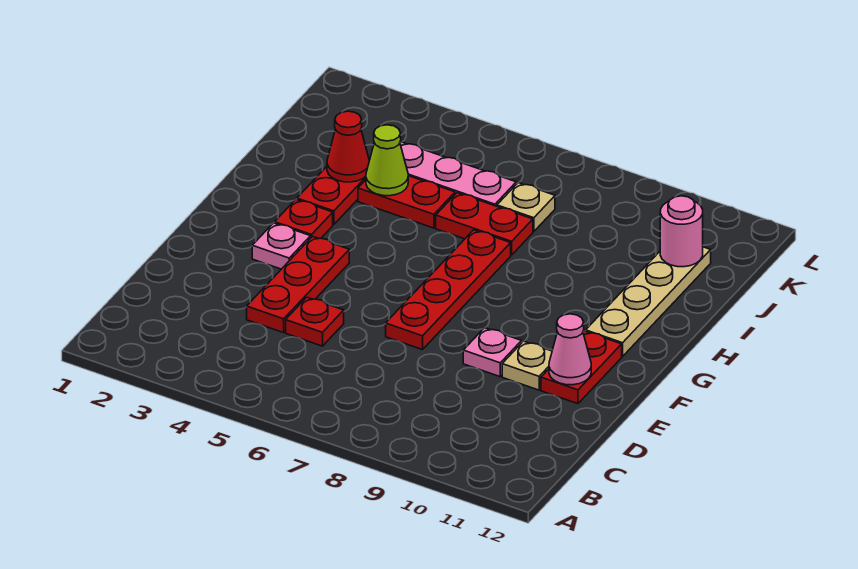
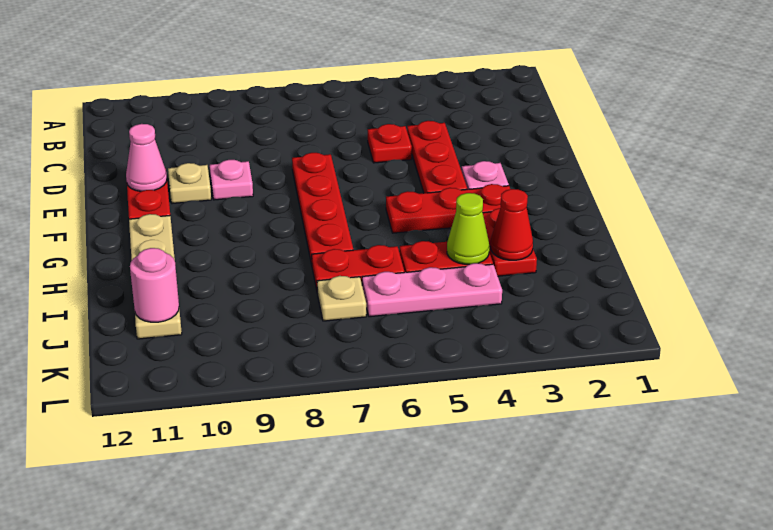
red plate G3 level 1 -> red plate G3:G5 level 1

